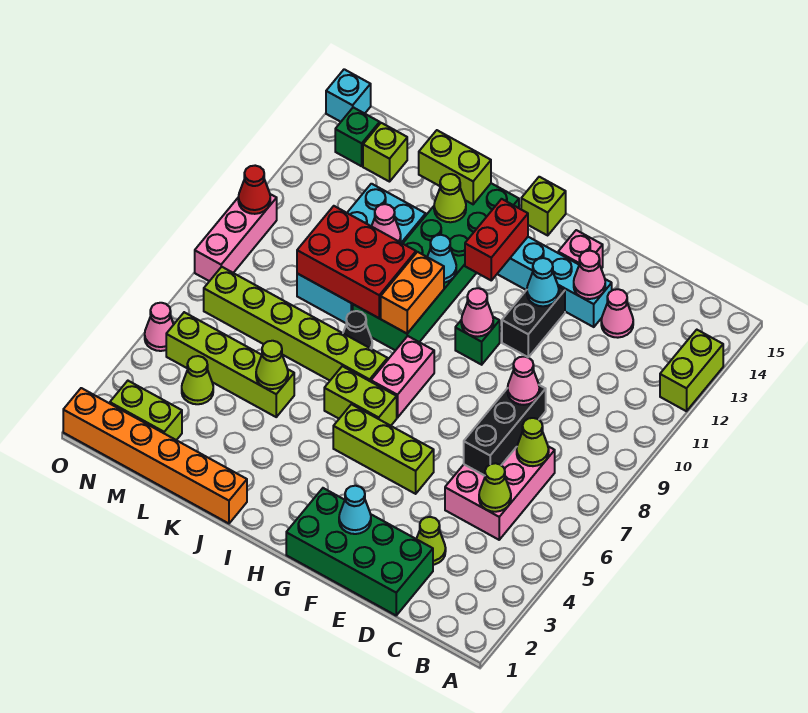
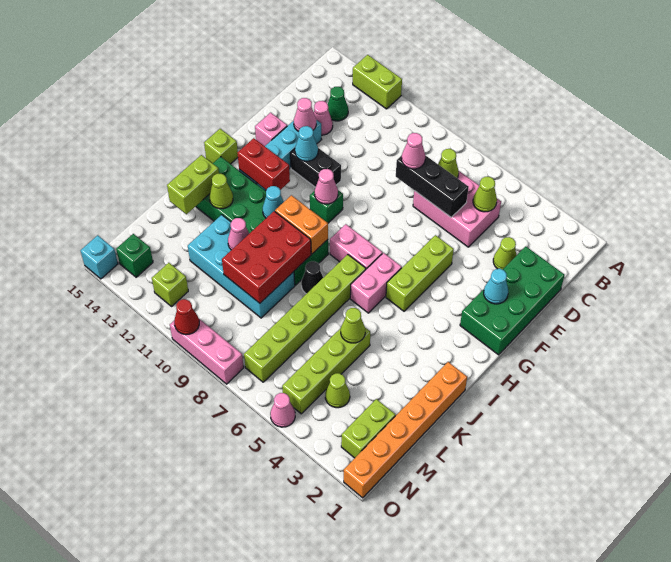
none -> green cone C13 level 1
lime brick H6:I6 level 1 -> pink brick H6:I6 level 1
lime brick M14 level 1 -> lime brick N12 level 1

